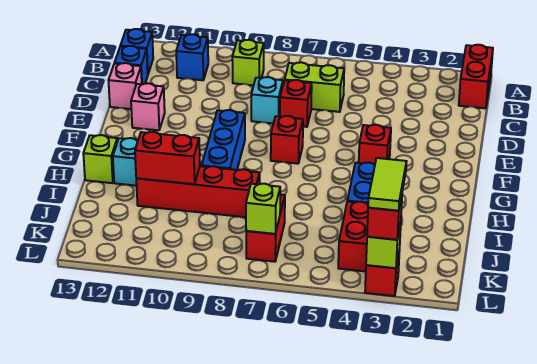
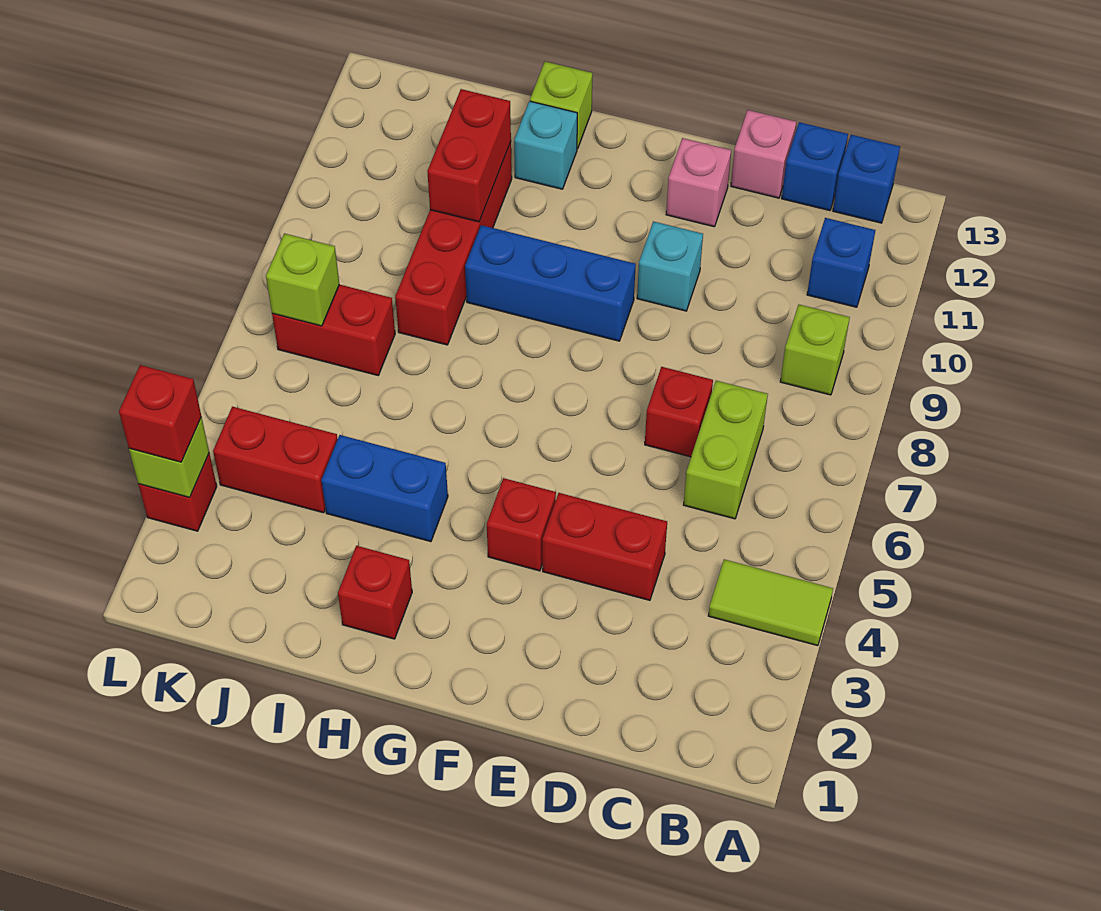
red brick A1:B1 level 1 -> red brick D4:E4 level 1
cyan brick D8 level 1 -> cyan brick E10 level 1
red brick F7 level 1 -> red brick H2 level 1
lime tile K3:L3 level 4 -> lime tile A4:B4 level 1

